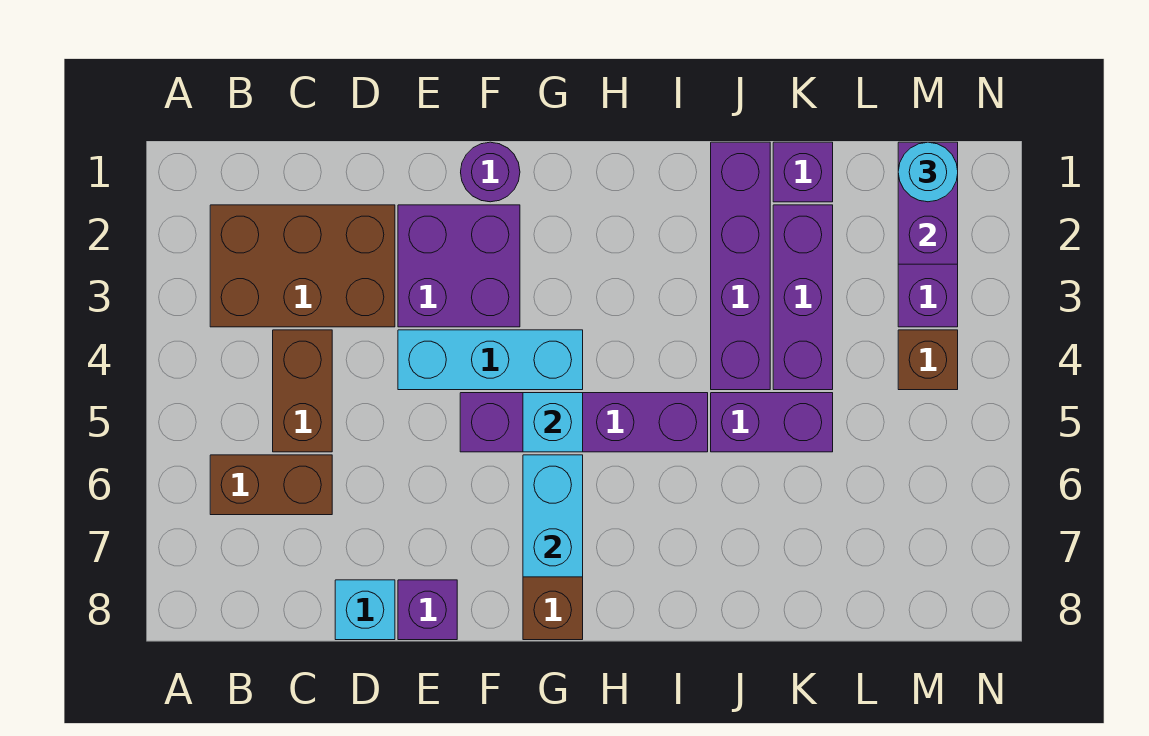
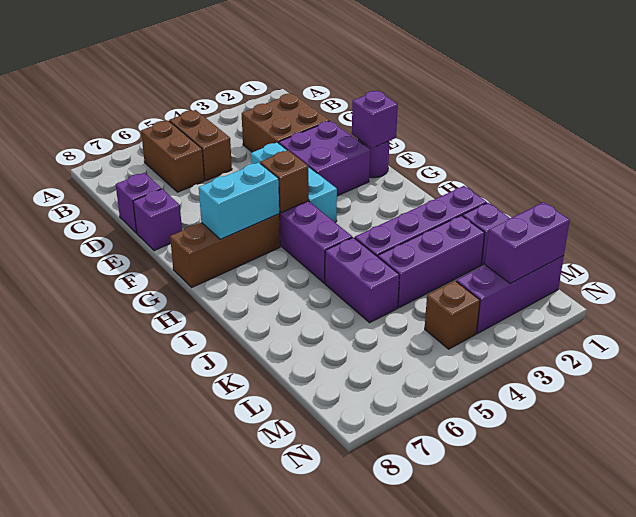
brown brick B2:D3 level 1 -> brown brick C2:D3 level 1
brown brick C4:C5 level 1 -> brown brick B5:C5 level 1
cyan brick D8 level 1 -> purple brick D8 level 1
none -> purple brick F1 level 2
cyan brick G5 level 2 -> brown brick G5 level 2
cyan round brick M1 level 3 -> none

